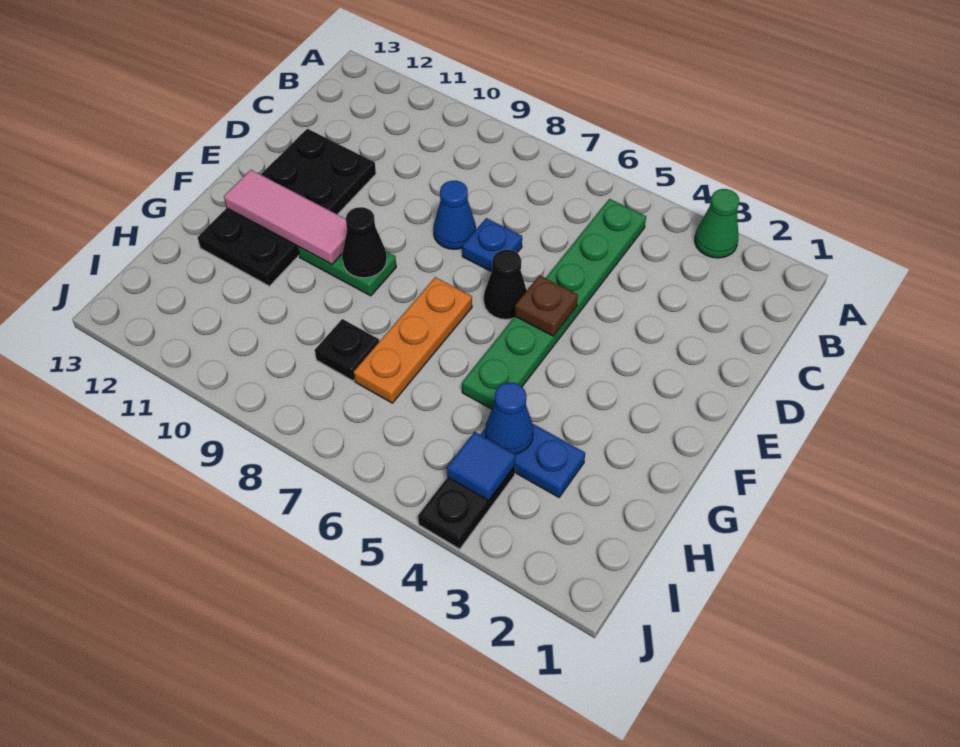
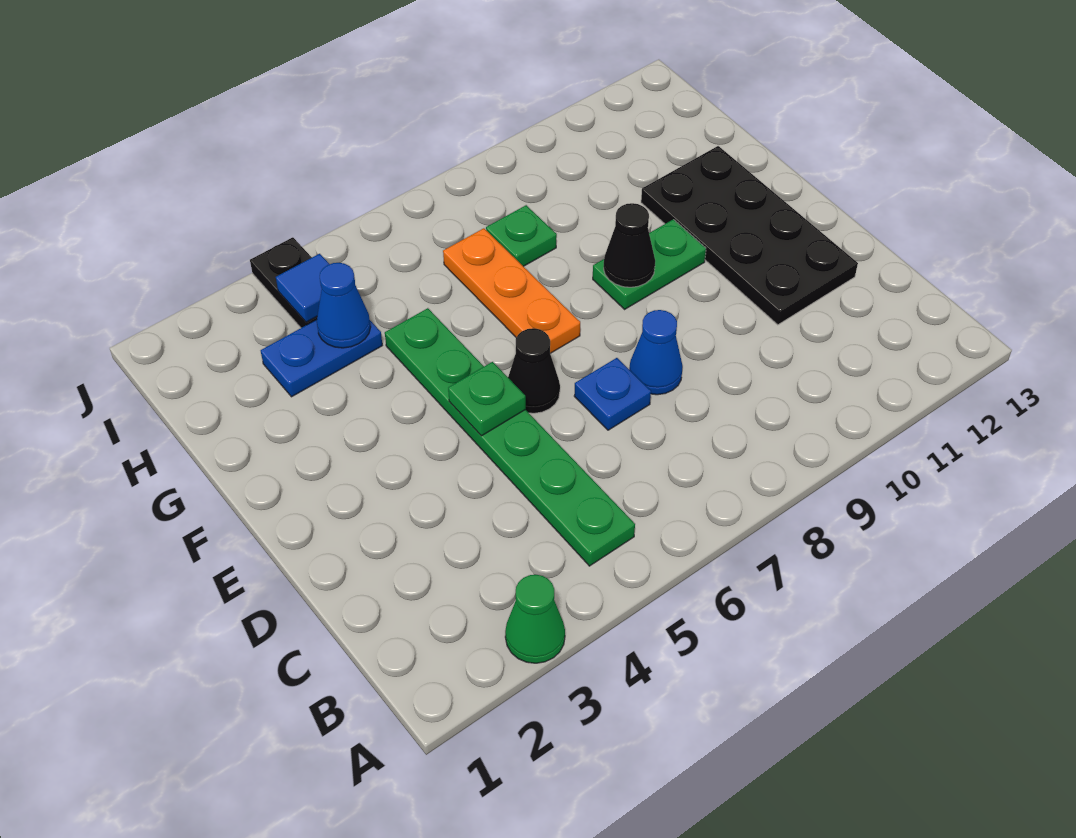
brown plate E5 level 2 -> green plate E5 level 2
pink tile F10:F12 level 2 -> none
black plate H8 level 1 -> green plate H8 level 1

